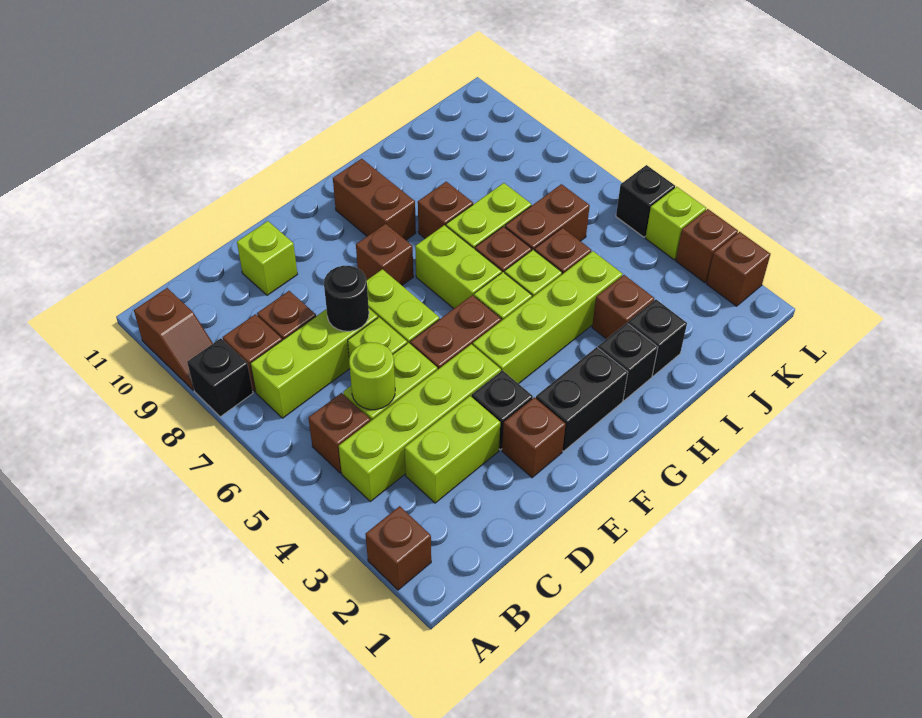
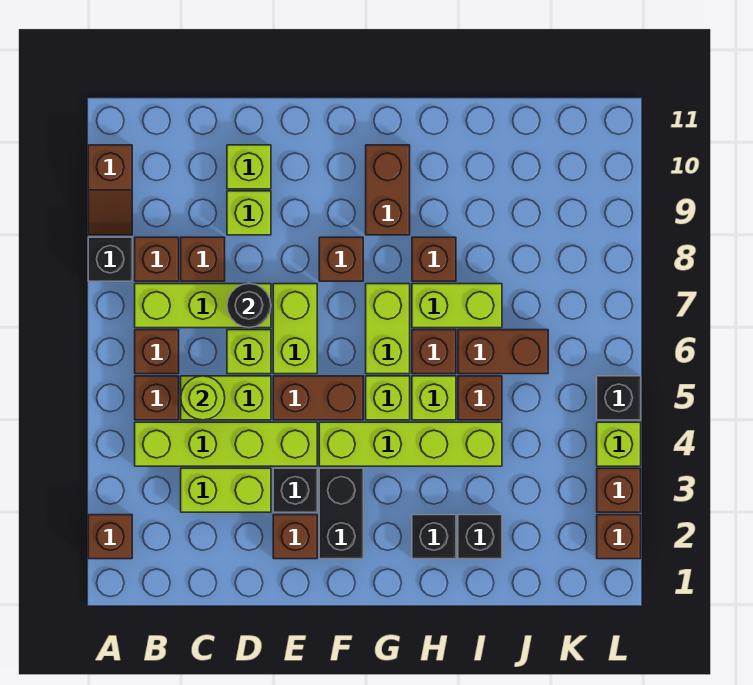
none -> lime brick D9 level 1
black brick F2:G2 level 1 -> black brick F2:F3 level 1
brown brick I3 level 1 -> brown brick B6 level 1

